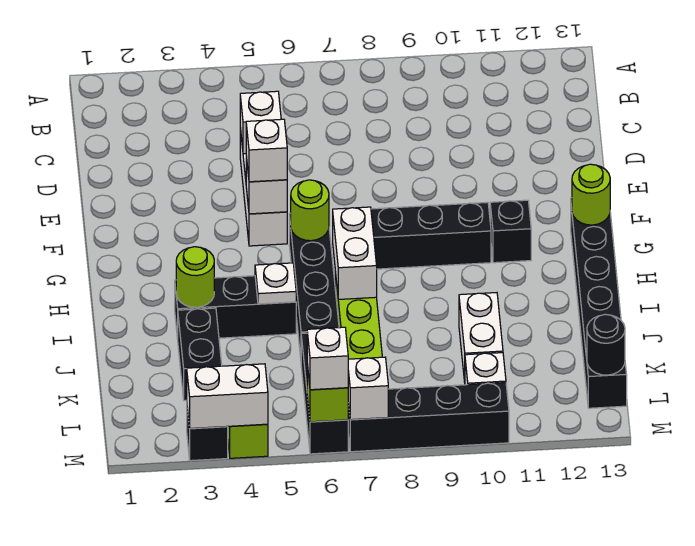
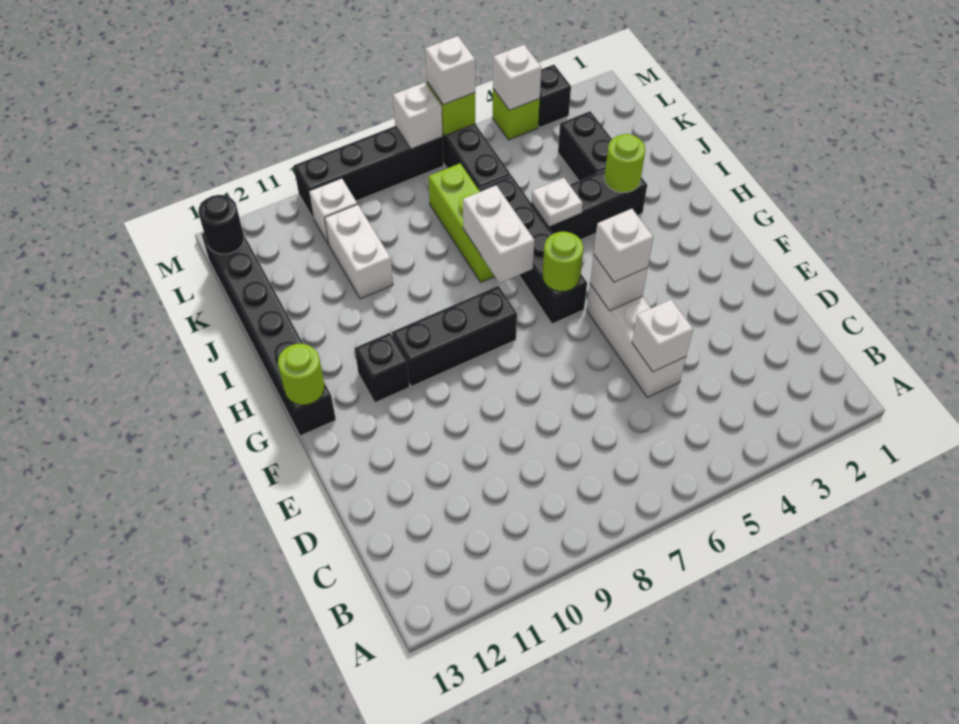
white brick M3:M4 level 2 -> white brick M4 level 2

